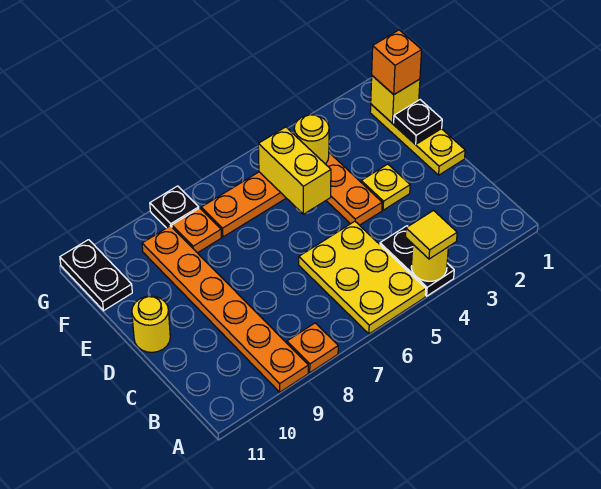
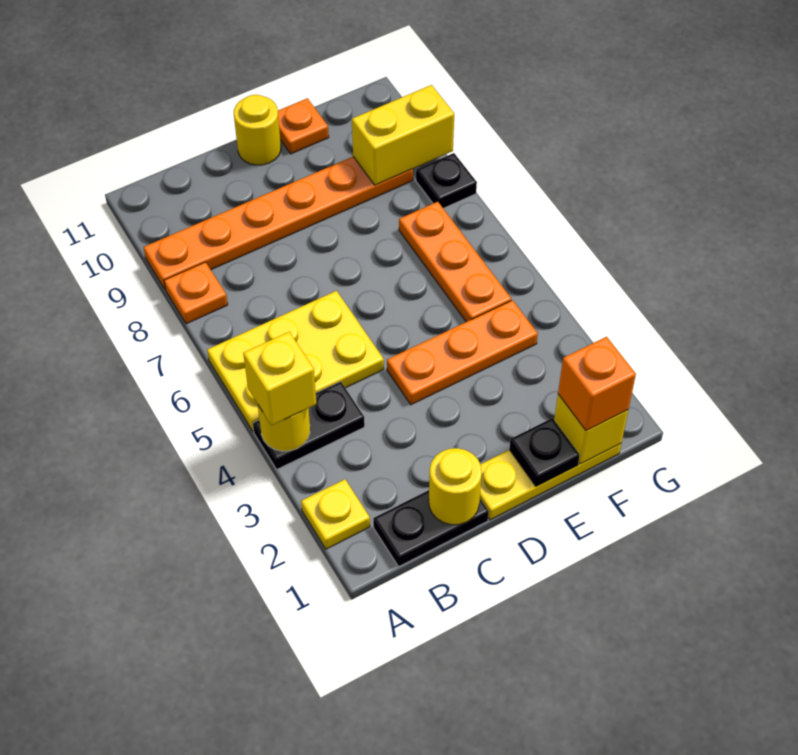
yellow tile A4 level 3 -> yellow brick A4 level 3
yellow plate D3 level 1 -> yellow plate A2 level 1
yellow brick E5:F5 level 2 -> yellow brick F9:G9 level 2
yellow round brick F4 level 2 -> yellow round brick C1 level 2
orange plate F8 level 1 -> orange plate E11 level 1
black plate F11:G11 level 1 -> black plate B1:C1 level 1

